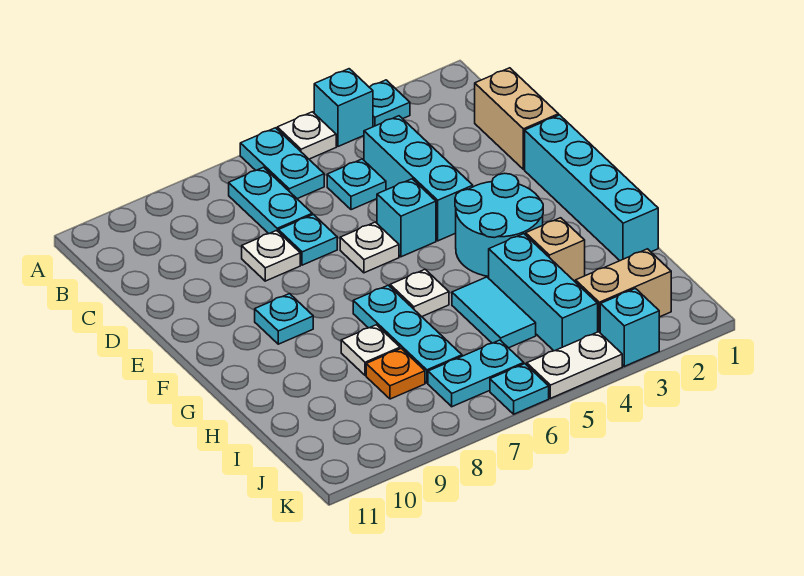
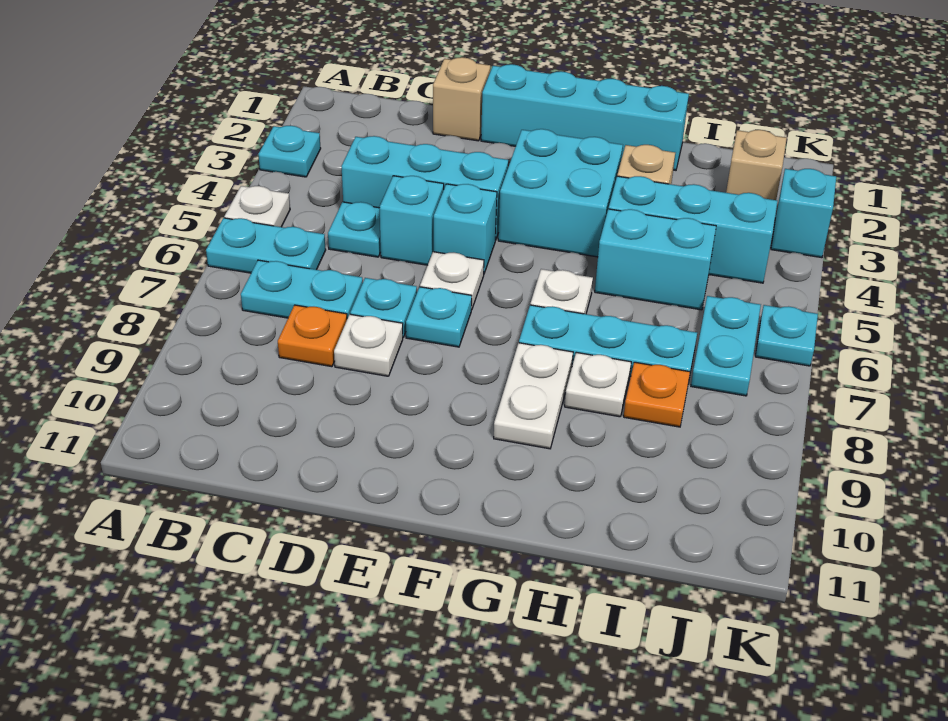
cyan brick A4 level 1 -> cyan brick D5 level 1
tan brick C1:D1 level 1 -> tan brick D1 level 1
none -> orange plate C8 level 1
cyan round brick F3:G4 level 1 -> cyan brick F3:G4 level 1
cyan plate F9 level 1 -> cyan plate E7 level 1
cyan tile H5:I5 level 1 -> cyan brick H5:I5 level 1
tan brick J2:J3 level 1 -> tan brick J2 level 1
white plate K4:K5 level 1 -> white plate G8:G9 level 1

